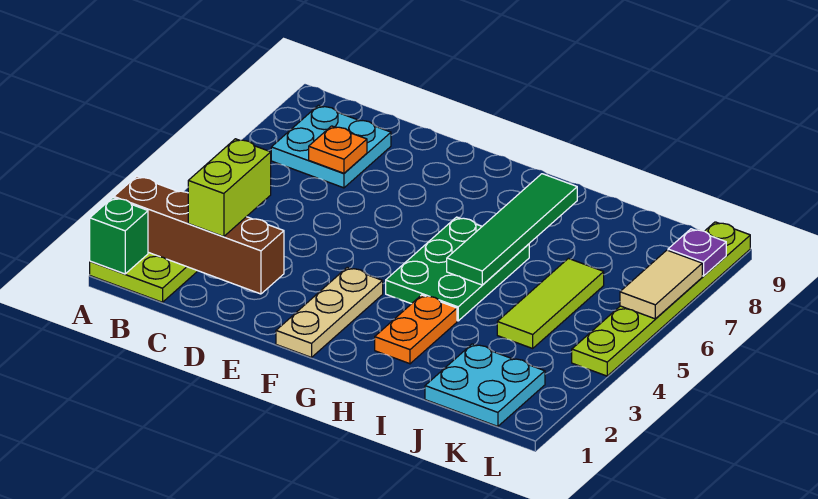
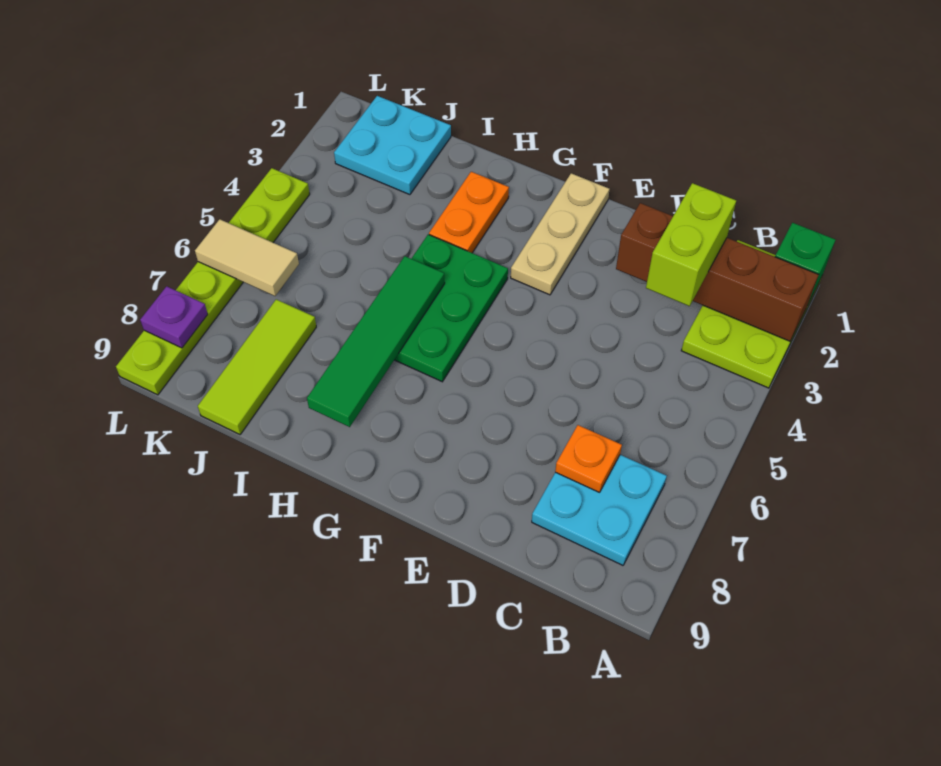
lime tile J4:J6 level 1 -> lime tile J7:J9 level 1
tan tile L6:L7 level 2 -> tan tile K6:L6 level 2

